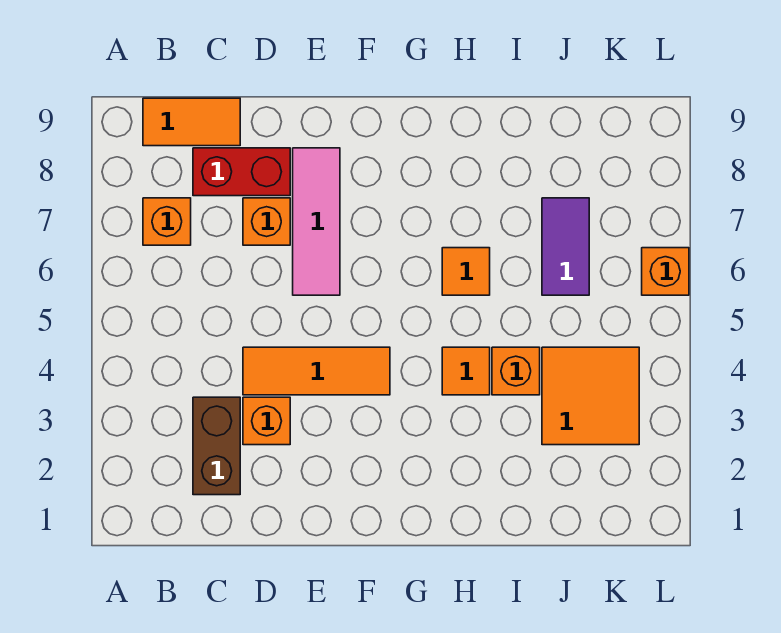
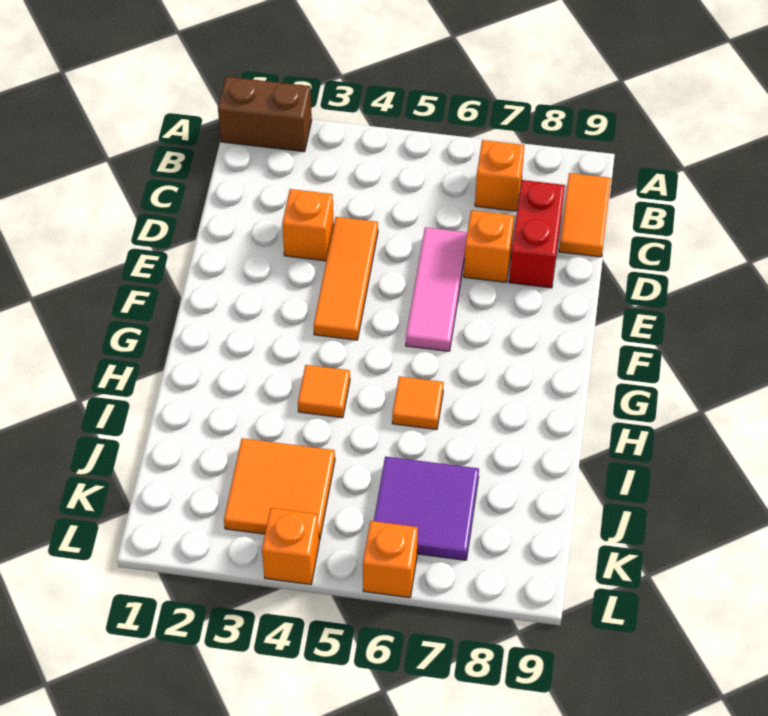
brown brick C2:C3 level 1 -> brown brick A1:A2 level 1
pink tile E6:E8 level 1 -> pink tile D6:F6 level 1
orange brick I4 level 1 -> orange brick L4 level 1
purple tile J6:J7 level 1 -> purple tile J6:K7 level 1

